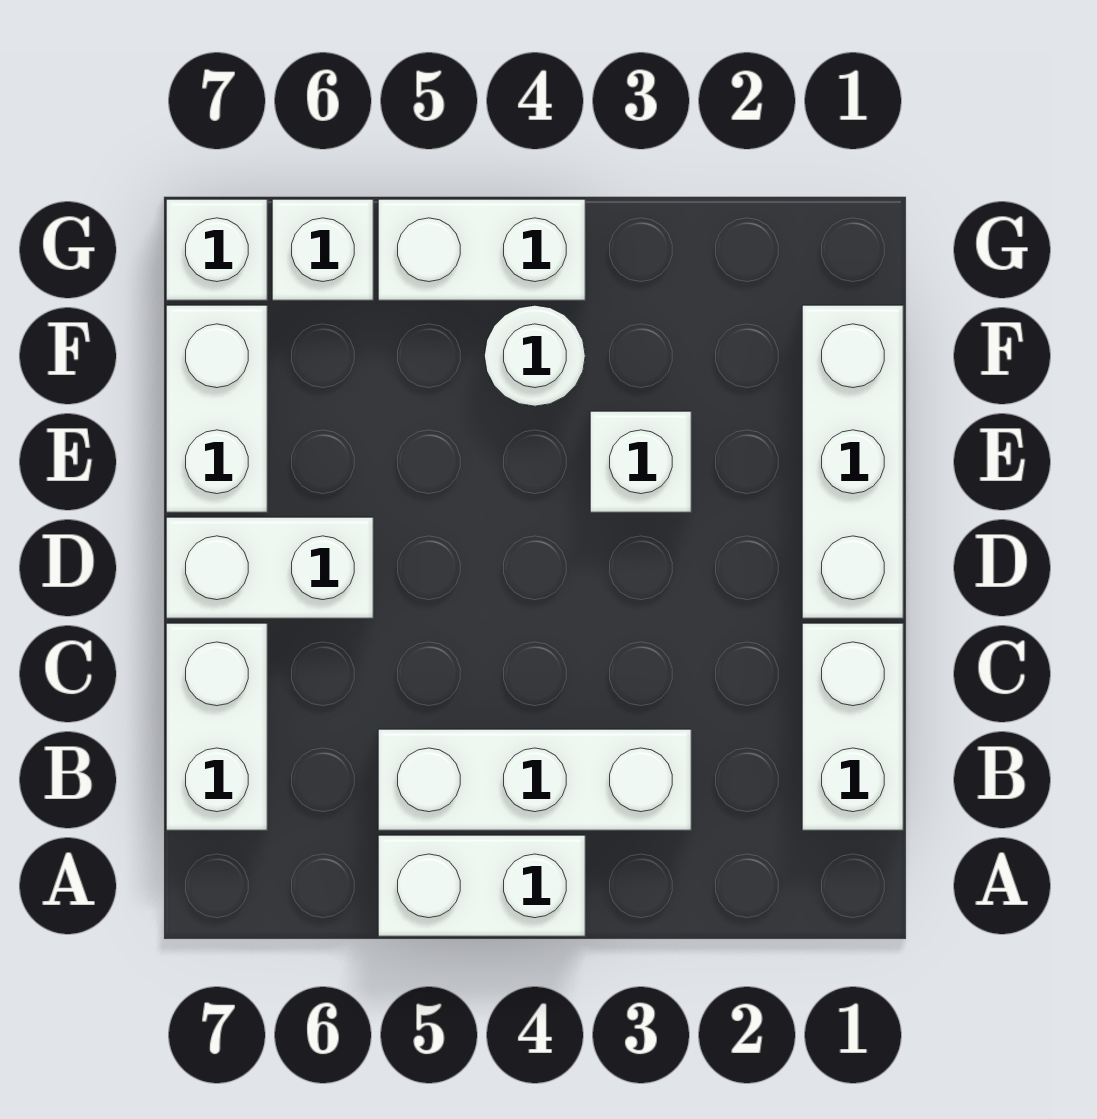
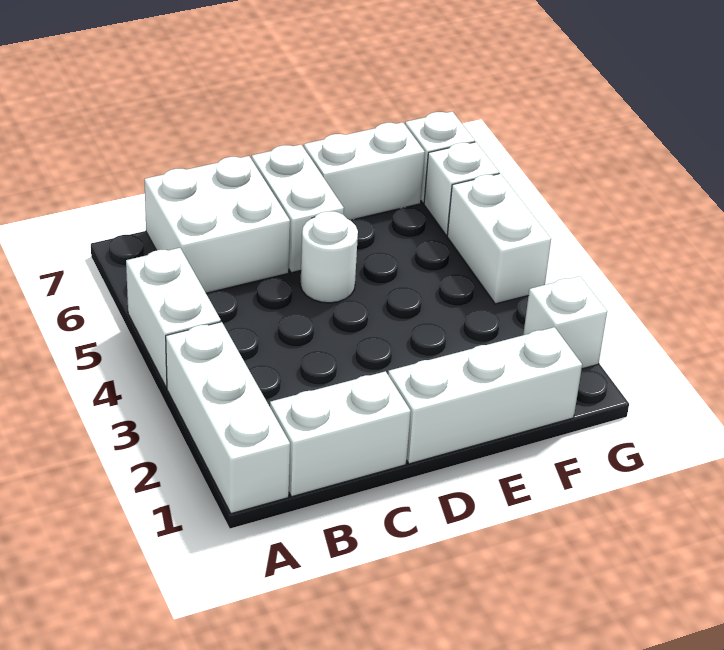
white brick B3:B5 level 1 -> white brick A1:A3 level 1
white brick B7:C7 level 1 -> white brick B6:C7 level 1
white brick E3 level 1 -> white brick G2 level 1
white round brick F4 level 1 -> white round brick D5 level 1

